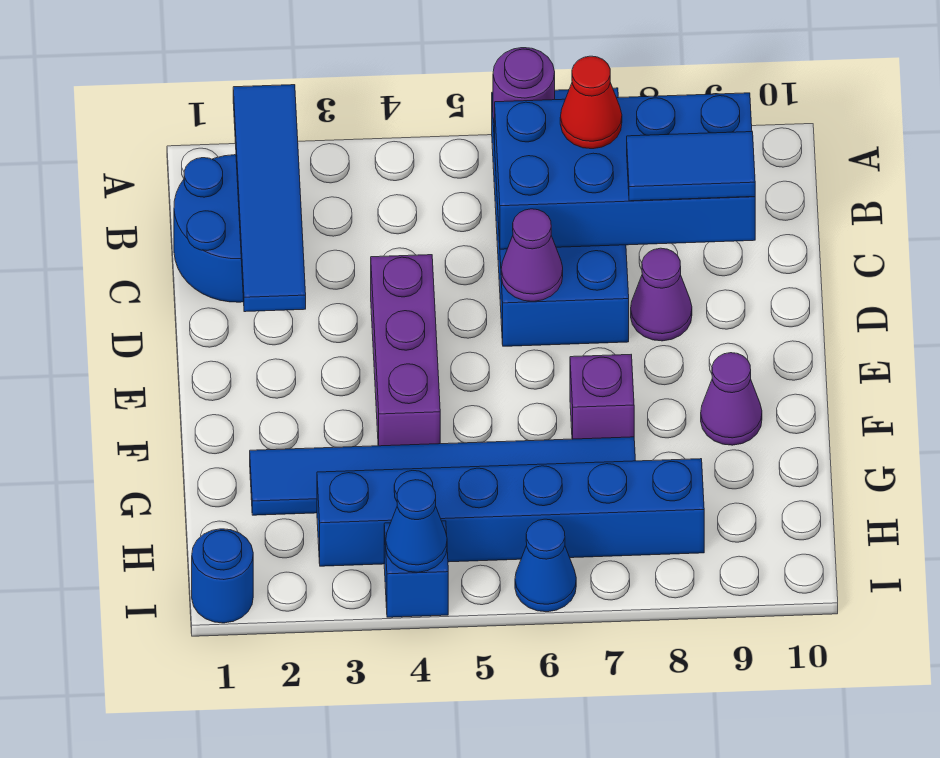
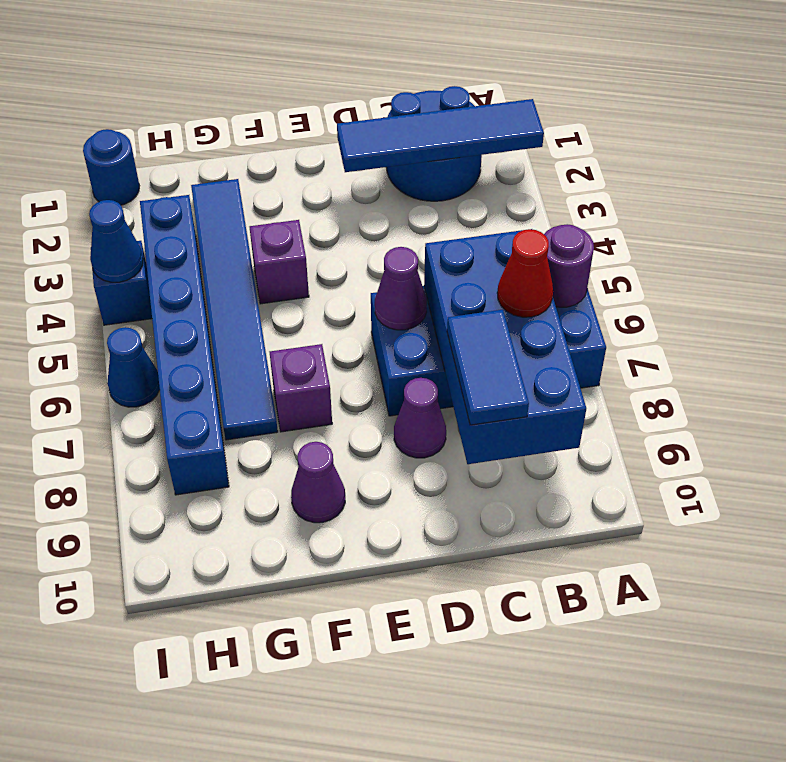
purple brick D4:F4 level 1 -> purple brick F4 level 1

